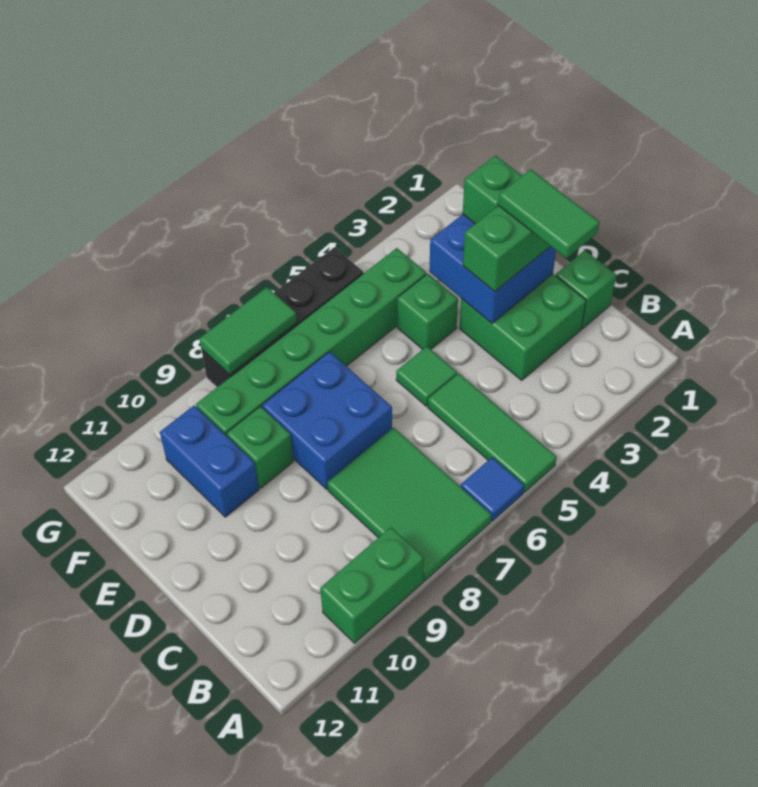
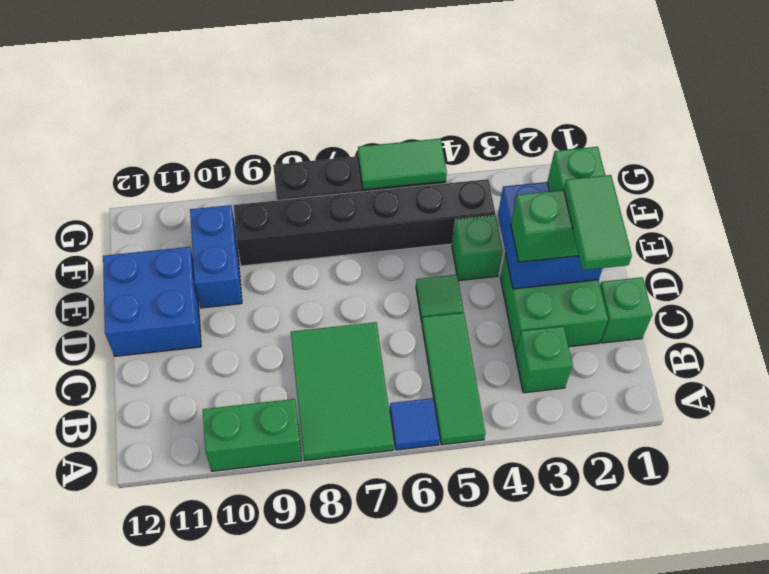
blue brick D7:E8 level 1 -> blue brick D11:E12 level 1
green brick E9 level 1 -> green brick B3 level 1
green brick F4:F9 level 1 -> black brick F4:F9 level 1
green tile G7:G8 level 2 -> green tile G5:G6 level 2

